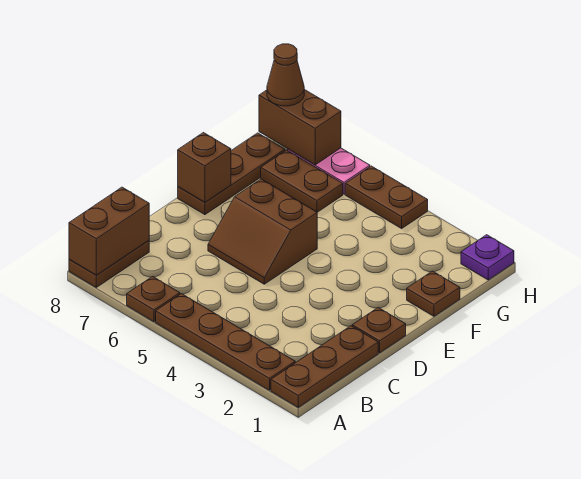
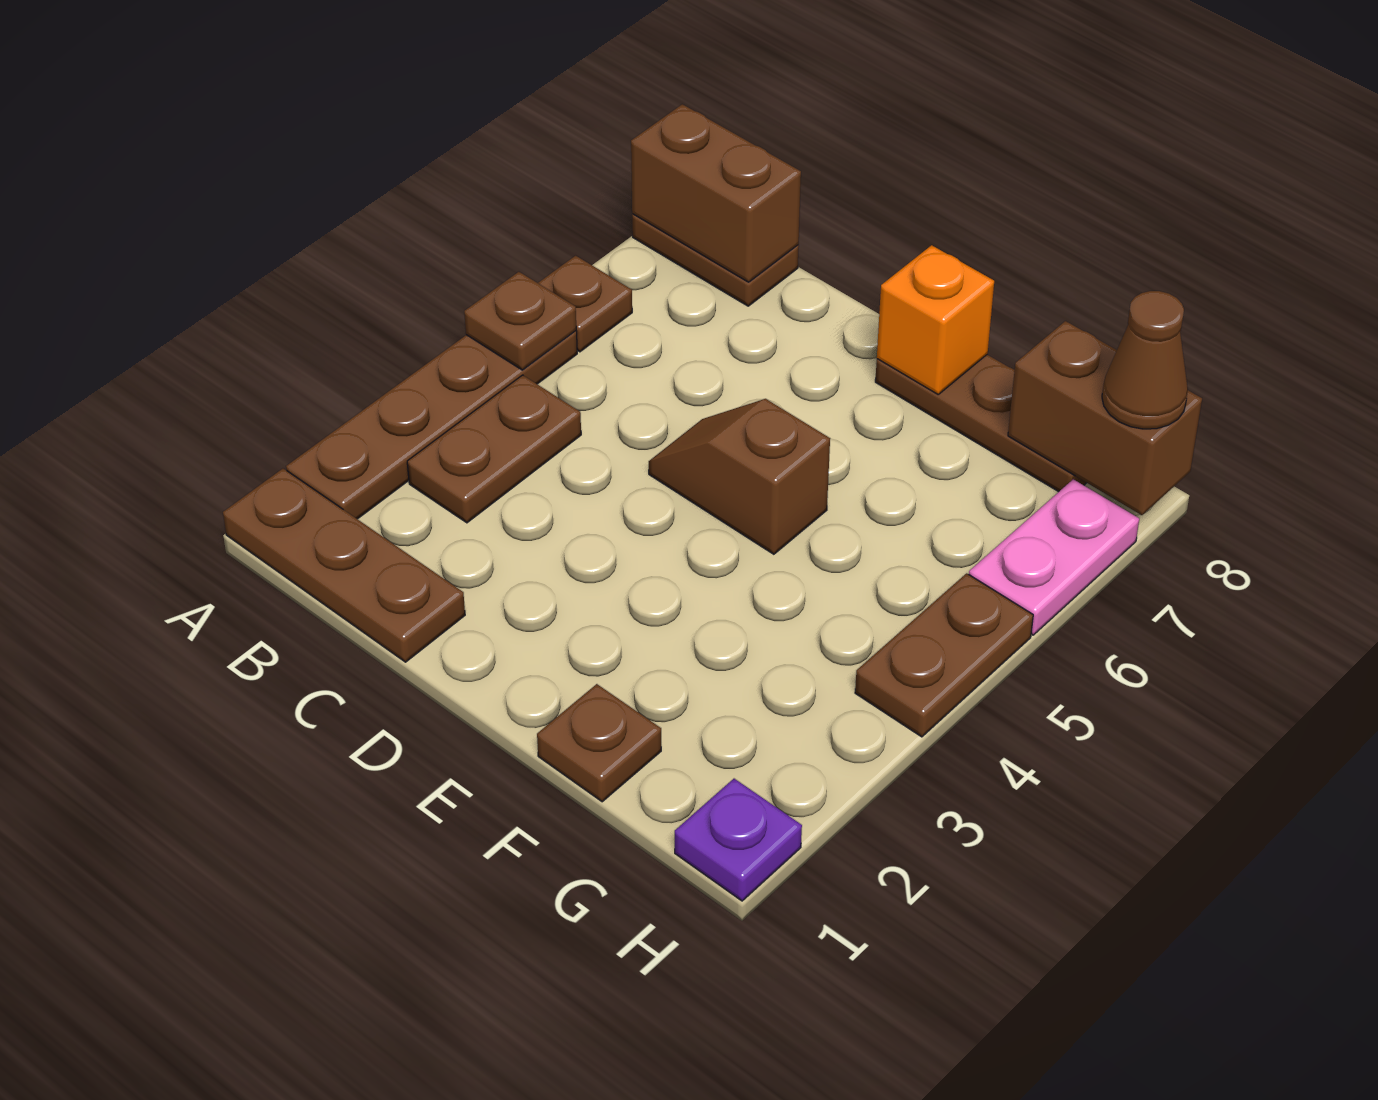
brown plate D1 level 1 -> brown plate A5 level 2
brown slope D5:E6 level 1 top E -> brown slope D5:E5 level 1 top E
brown brick E8 level 2 -> orange brick E8 level 2
brown plate G6:G7 level 1 -> brown plate B3:B4 level 1
brown brick H7:H8 level 2 -> brown brick G8:H8 level 2

